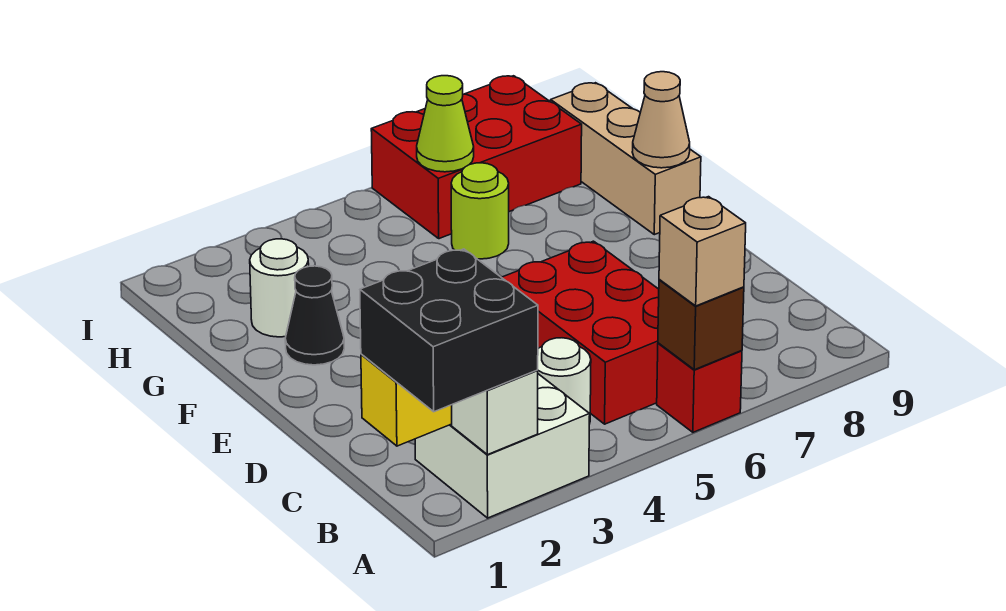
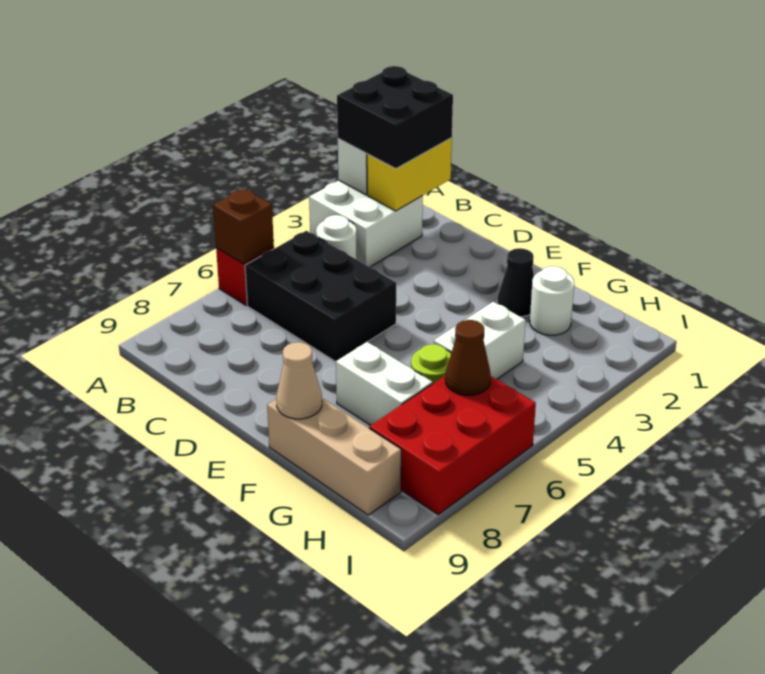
tan brick A6 level 3 -> none
red brick B5:D6 level 1 -> black brick B5:D6 level 1
none -> white brick F7:G7 level 1
none -> white brick G4:G5 level 1
lime cone H6 level 2 -> brown cone H6 level 2

